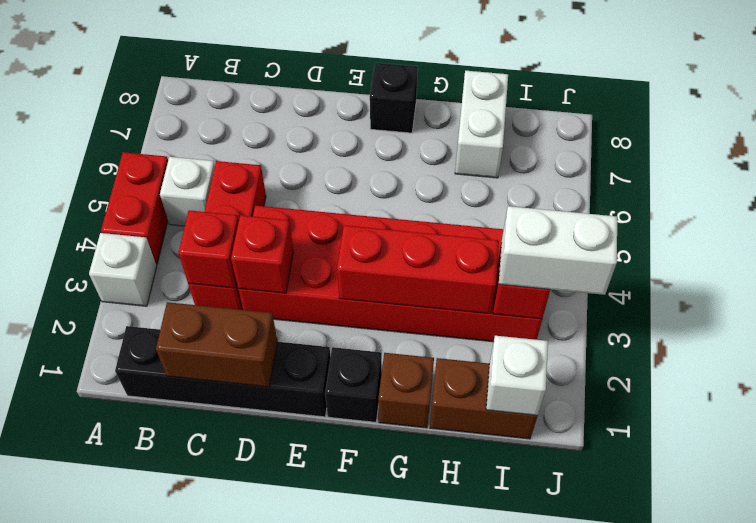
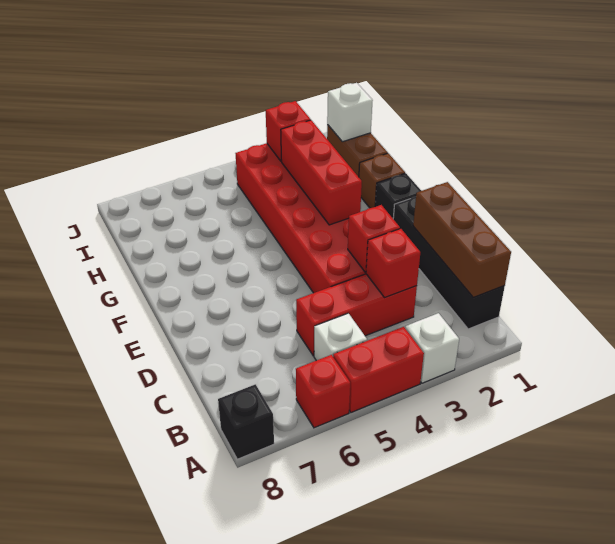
none -> red brick A6 level 1
brown brick C1:D1 level 2 -> brown brick B1:D1 level 2
black brick F8 level 1 -> black brick A8 level 1
white brick H7:H8 level 1 -> none
white brick I3:J3 level 3 -> none

